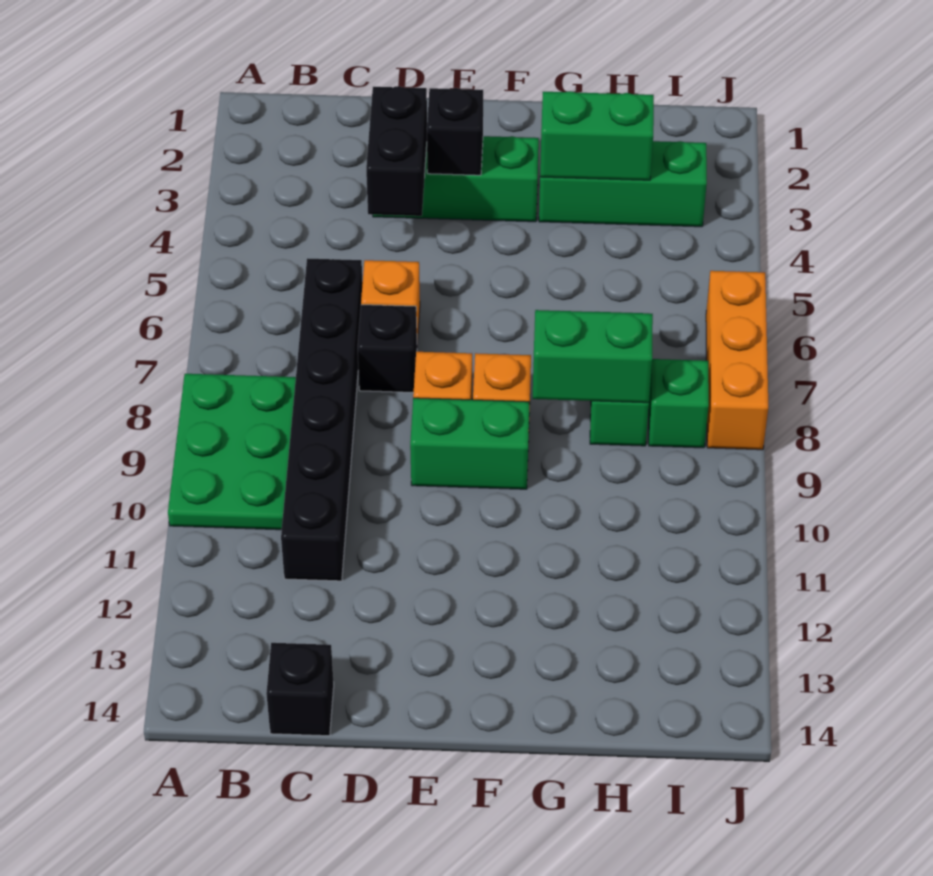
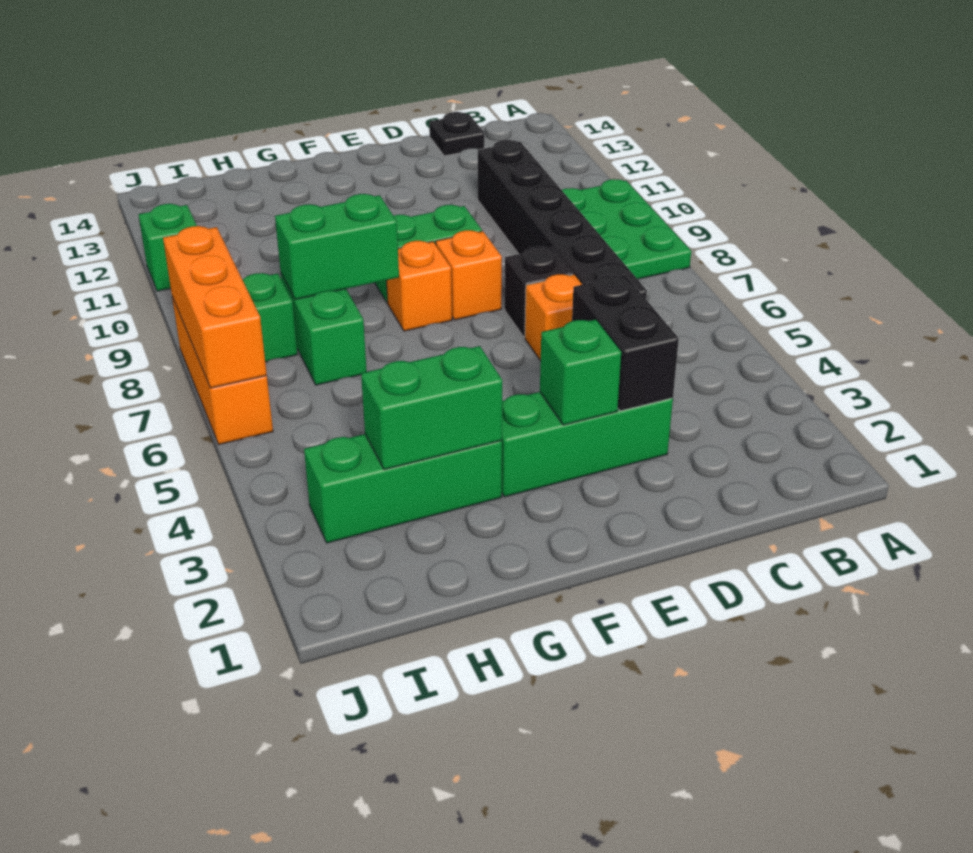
black brick C14 level 1 -> black plate C14 level 1
black brick E3 level 2 -> green brick E3 level 2
none -> orange brick J6:J8 level 2
none -> green brick J11 level 1

